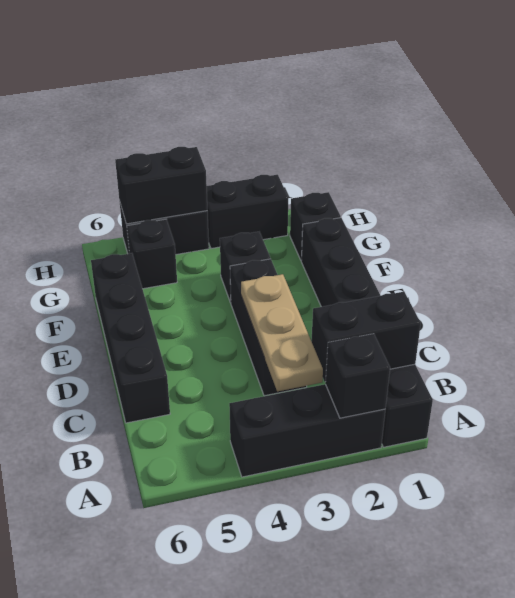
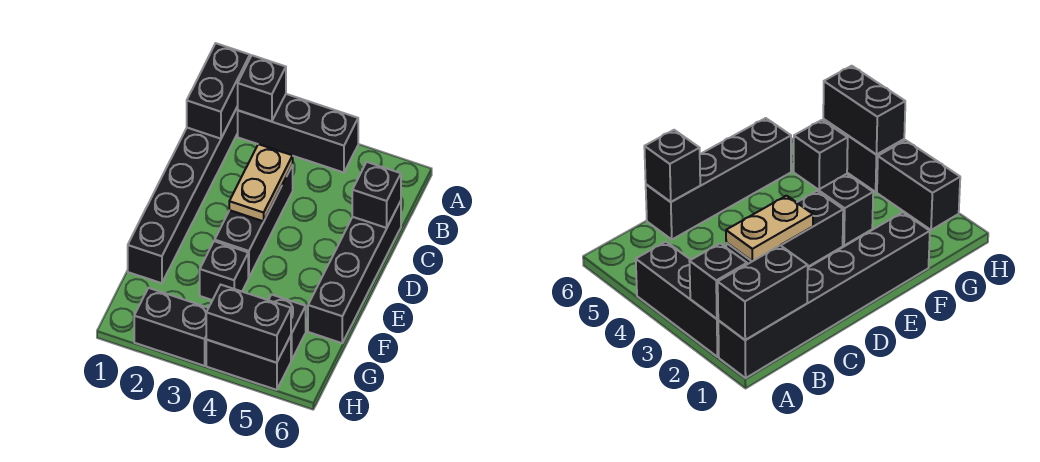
black brick B1:B2 level 2 -> black brick A1:B1 level 2
tan plate B3:D3 level 2 -> tan plate C3:D3 level 2
black brick G1 level 1 -> black brick C6 level 2

